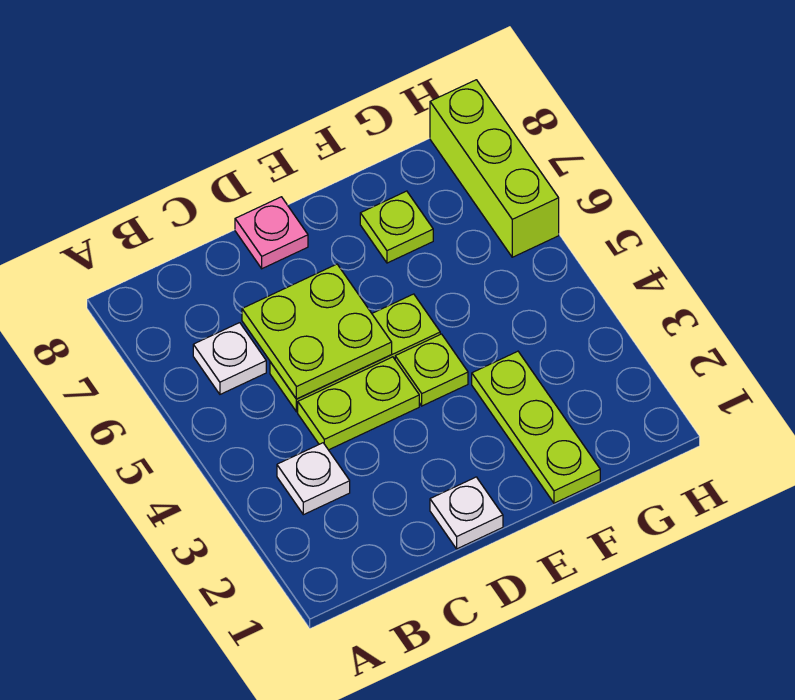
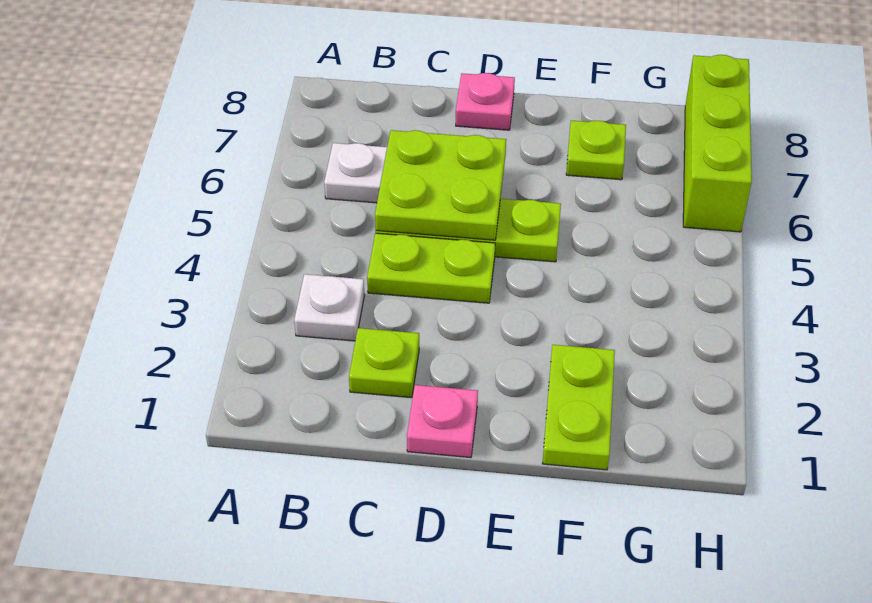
white plate D1 level 1 -> pink plate D1 level 1
lime plate E4 level 1 -> lime plate C2 level 1
lime plate F1:F3 level 1 -> lime plate F1:F2 level 1

